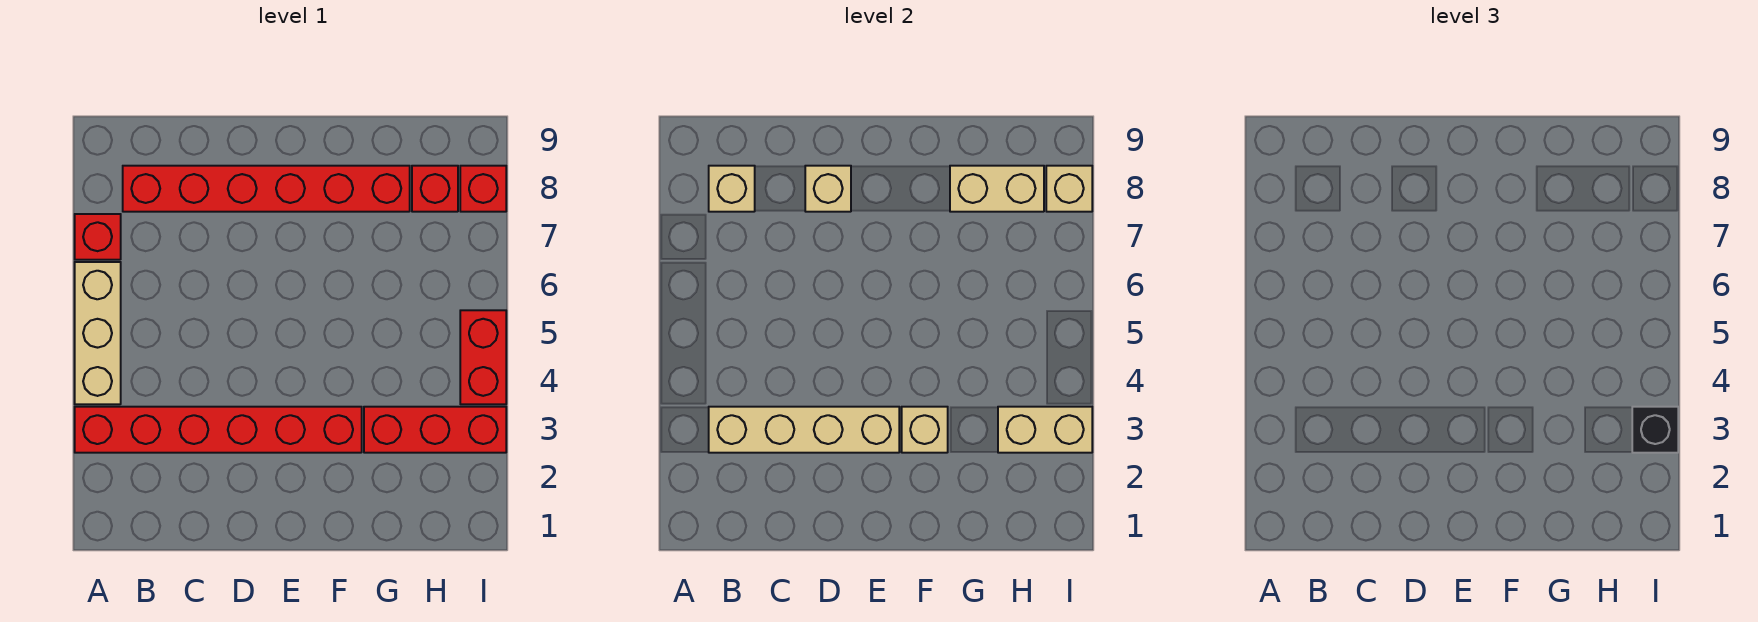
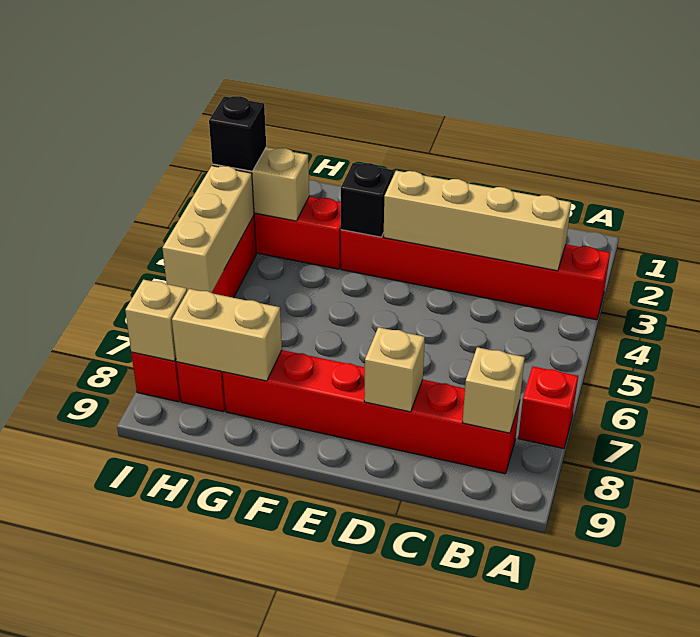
tan brick A4:A6 level 1 -> tan brick I4:I6 level 2
tan brick F3 level 2 -> black brick F3 level 2

